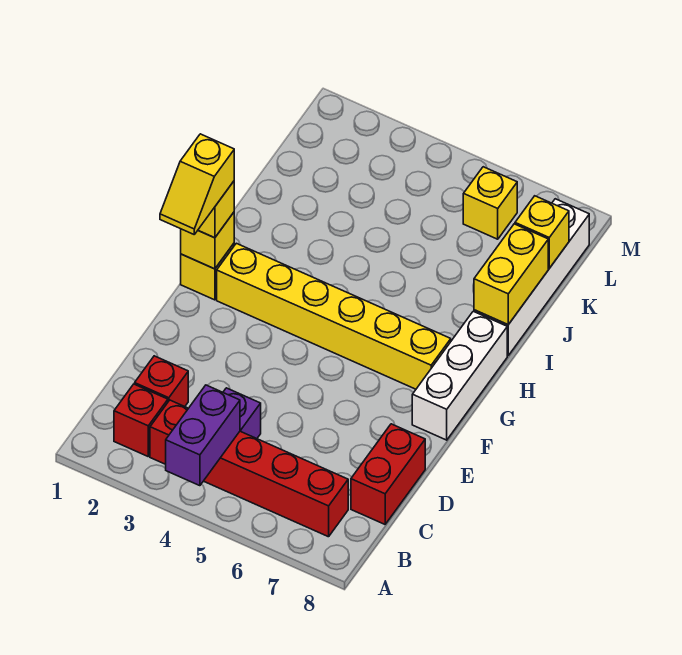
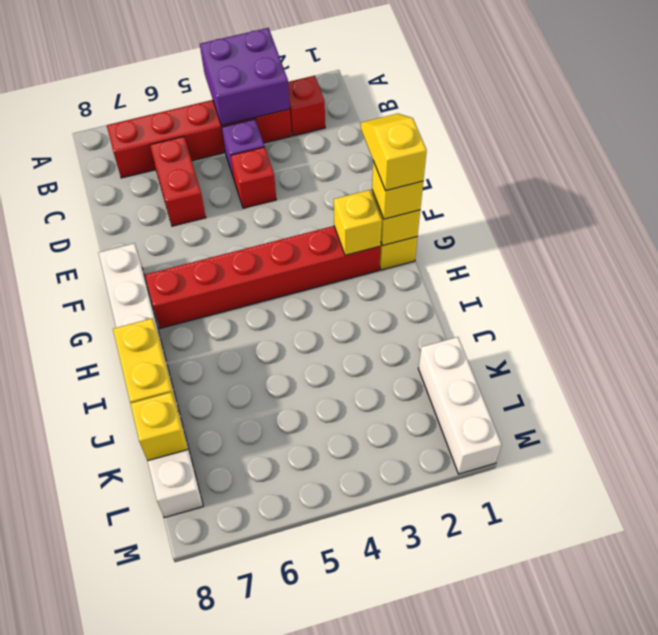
purple brick A4:B4 level 2 -> purple brick A3:B4 level 2
red brick C2 level 1 -> red brick D4 level 1
red brick C8:D8 level 1 -> red brick C6:D6 level 1
yellow brick G2:G7 level 1 -> red brick G2:G7 level 1
none -> white brick K1:M1 level 1
yellow brick L6 level 1 -> yellow brick G2 level 2

